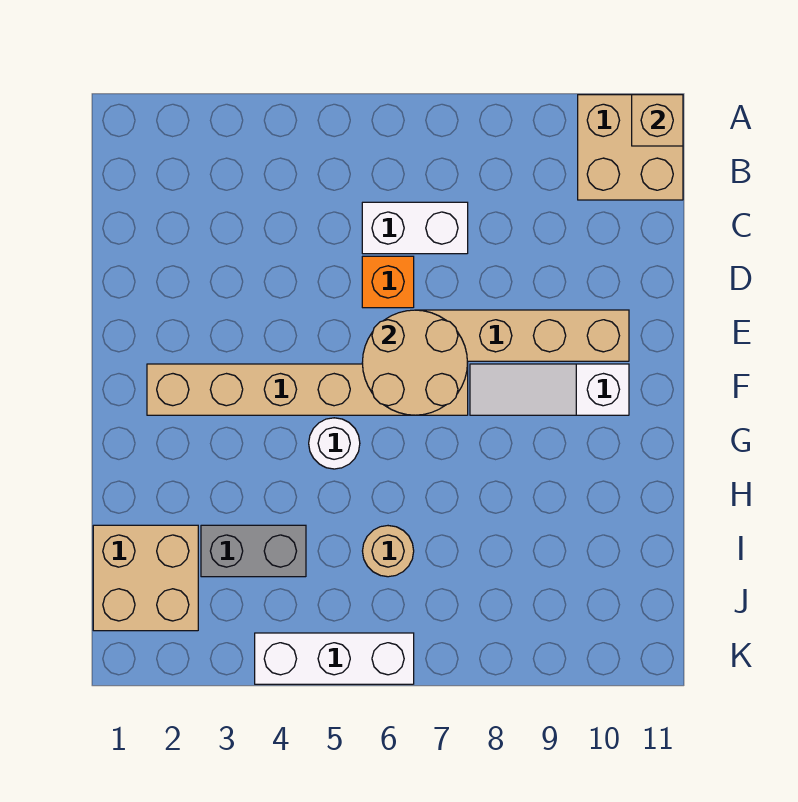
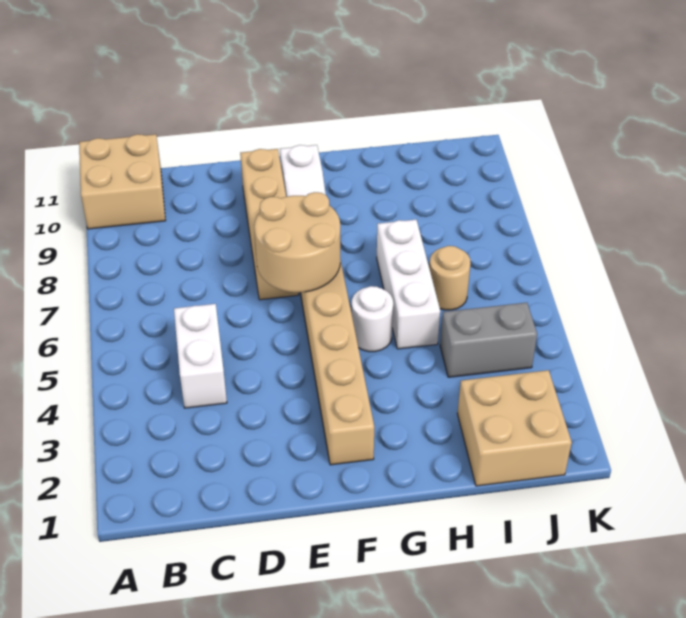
tan brick A11 level 2 -> none
white brick C6:C7 level 1 -> white brick C4:C5 level 1
orange brick D6 level 1 -> none
grey brick I3:I4 level 1 -> grey brick I4:J4 level 1
white brick K4:K6 level 1 -> white brick H5:H7 level 1

